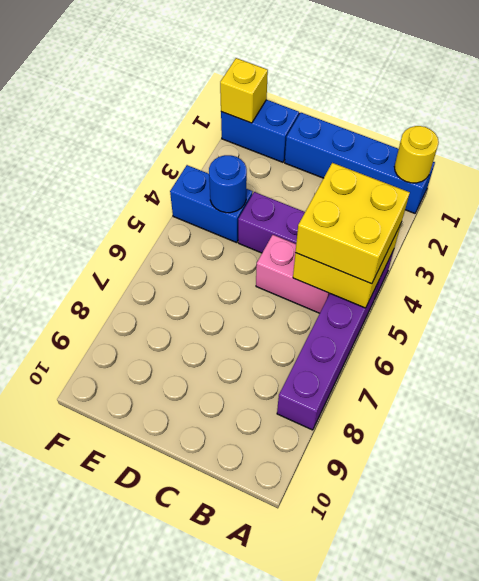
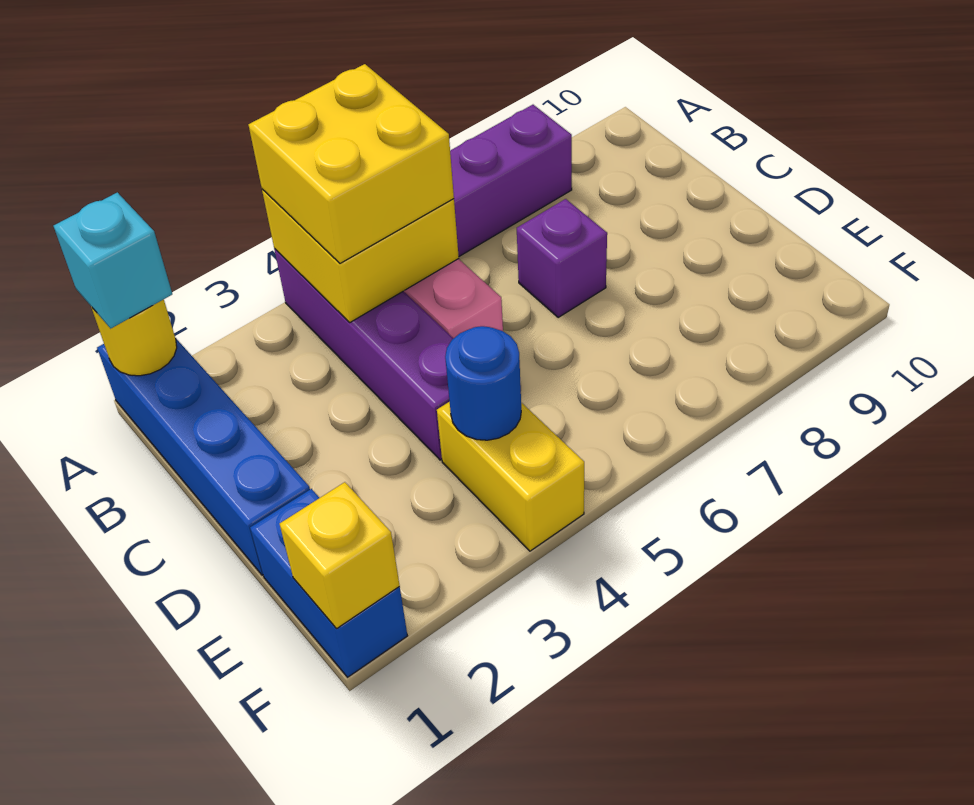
none -> cyan brick A1 level 3
none -> purple brick C7 level 1
blue brick E4:F4 level 1 -> yellow brick E4:F4 level 1

